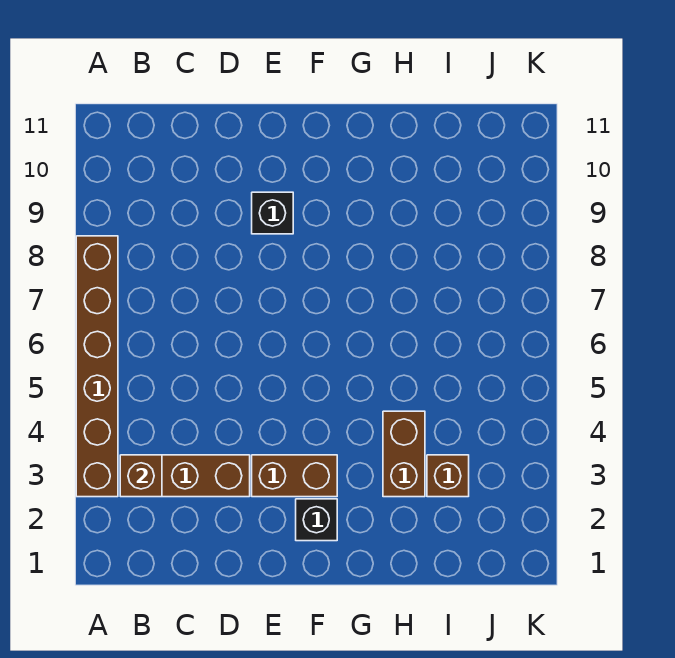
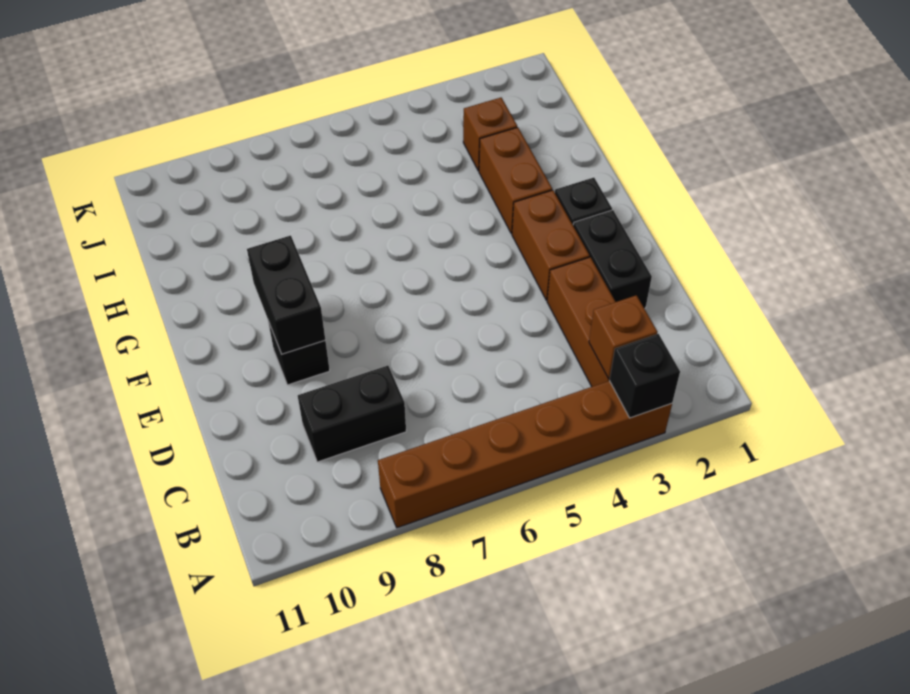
none -> black brick A3 level 2
none -> black brick C8:C9 level 1
none -> black brick D2:E2 level 1
none -> black brick E9:F9 level 2
brown brick H3:H4 level 1 -> brown brick G3:H3 level 1

